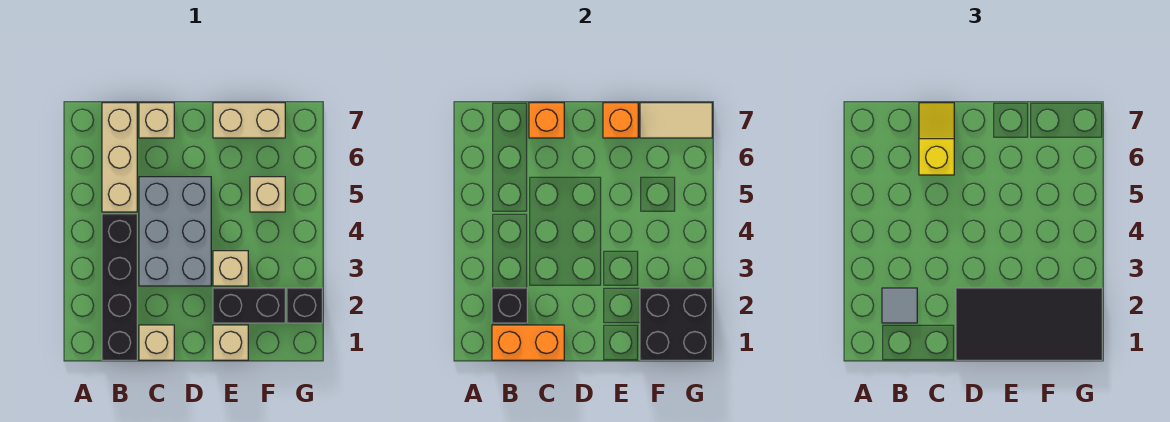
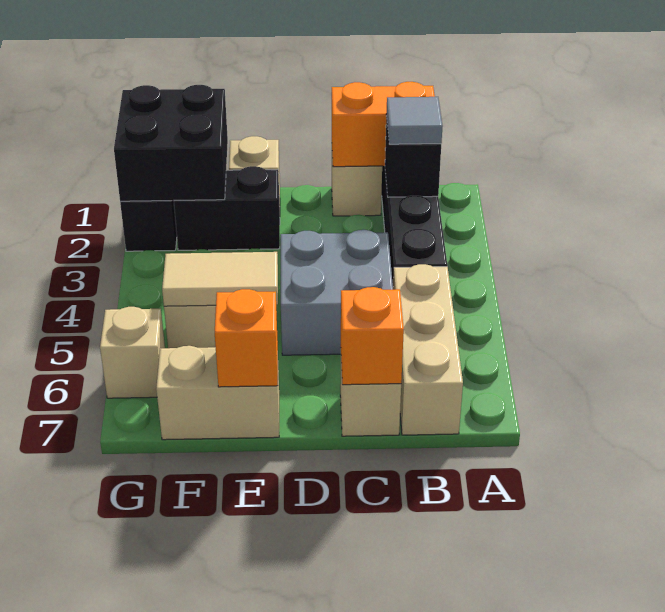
grey brick C3:D5 level 1 -> grey brick C4:D5 level 1
yellow slope C6:C7 level 3 top 6 -> none
black tile D1:G2 level 3 -> none
tan brick E3 level 1 -> tan brick G6 level 1
tan tile F7:G7 level 2 -> tan tile E5:F5 level 2

